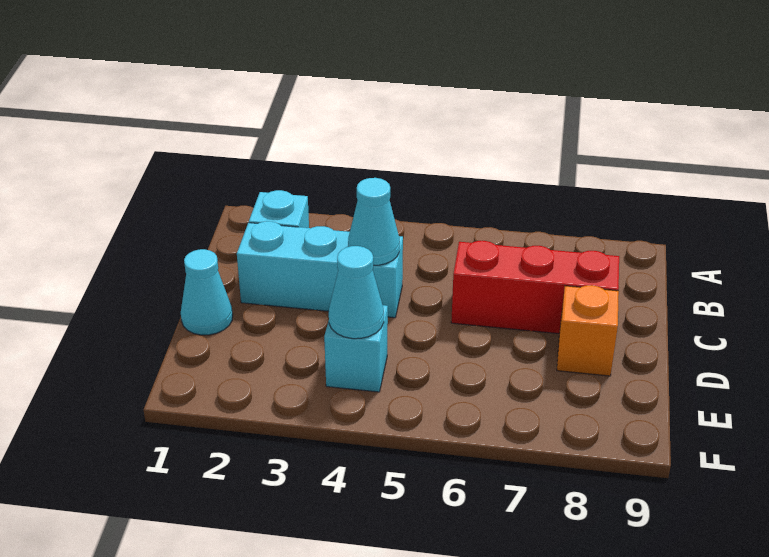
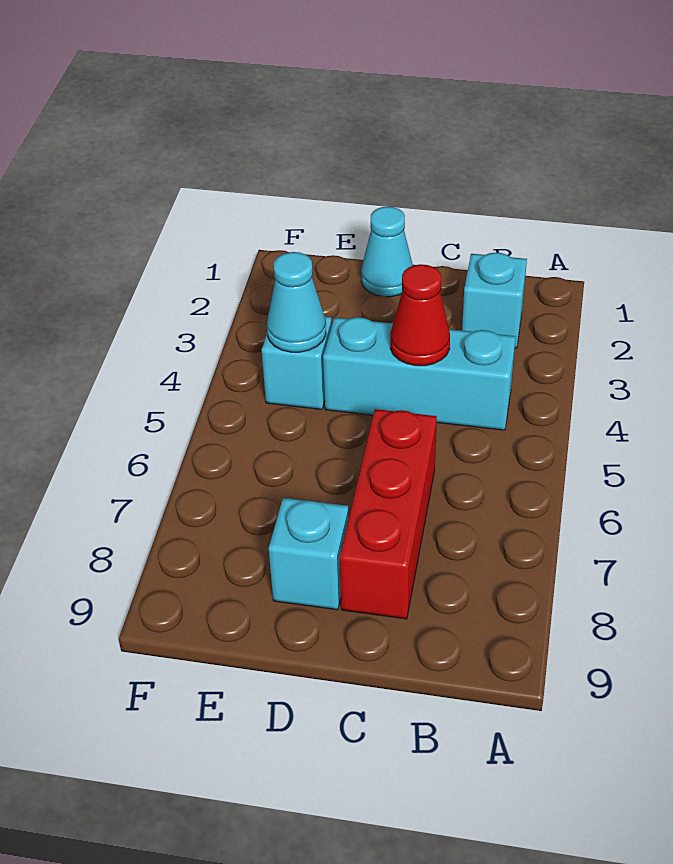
cyan brick C2:C4 level 1 -> cyan brick B4:D4 level 1
cyan cone C4 level 2 -> red cone C4 level 2
orange brick D8 level 1 -> cyan brick D8 level 1

